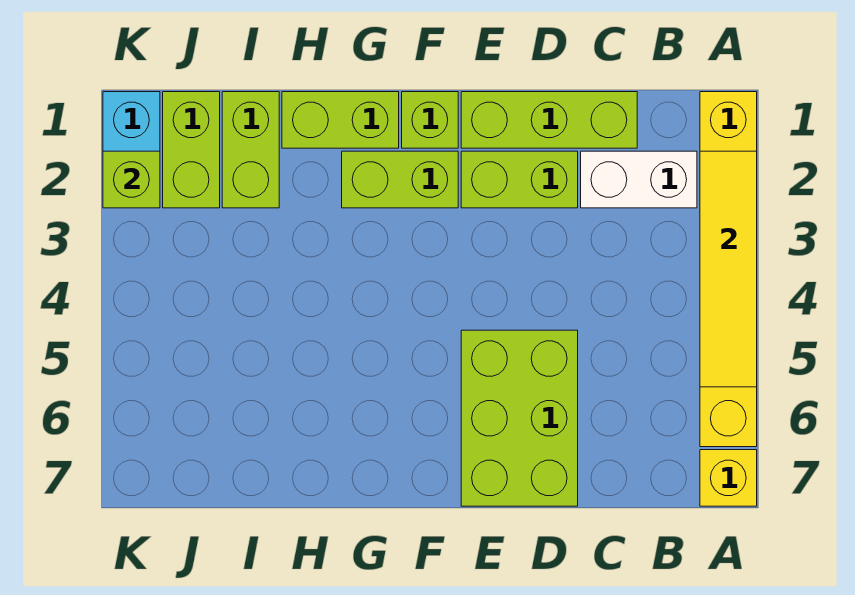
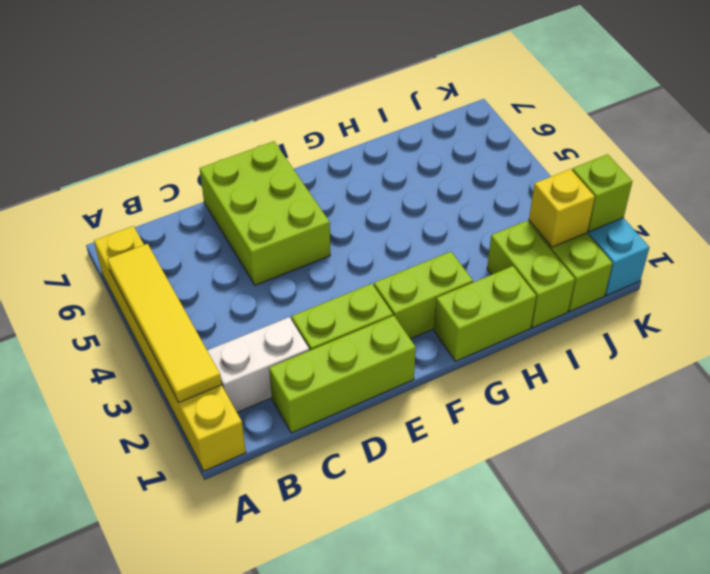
yellow brick A7 level 1 -> yellow brick J2 level 2
lime brick F1 level 1 -> none

